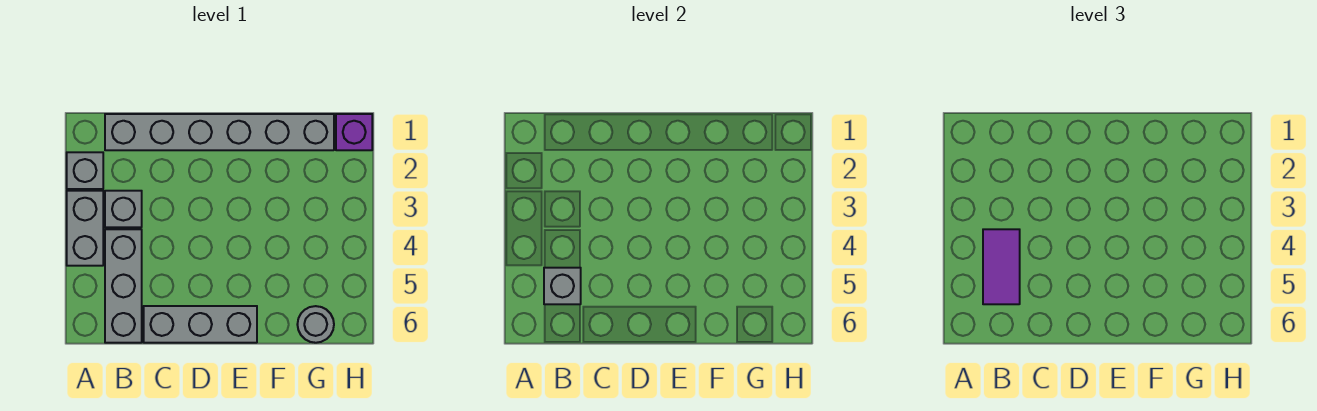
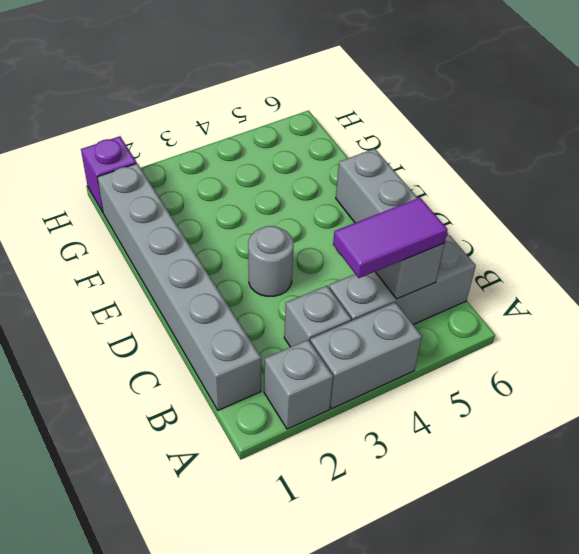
grey round brick G6 level 1 -> grey round brick D3 level 1

